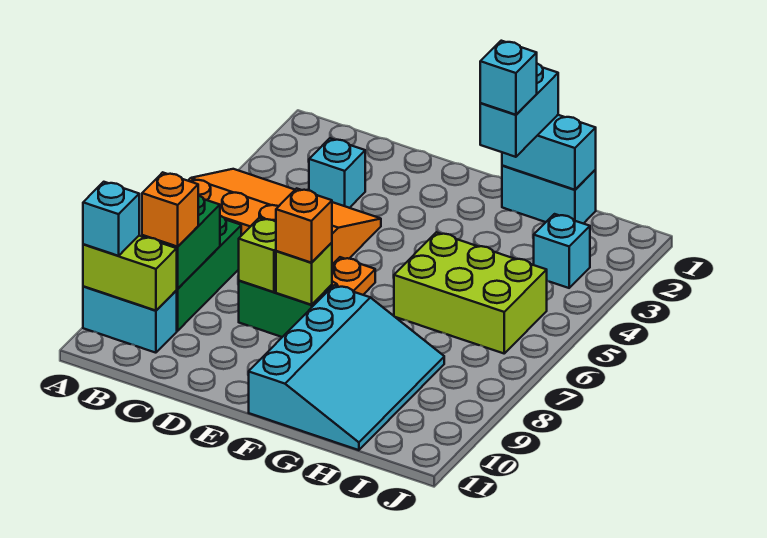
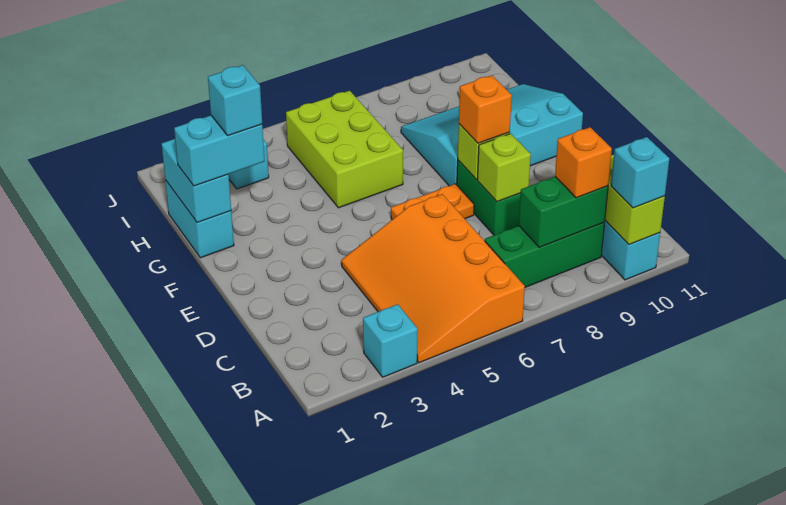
cyan brick C3 level 1 -> cyan brick A3 level 1

